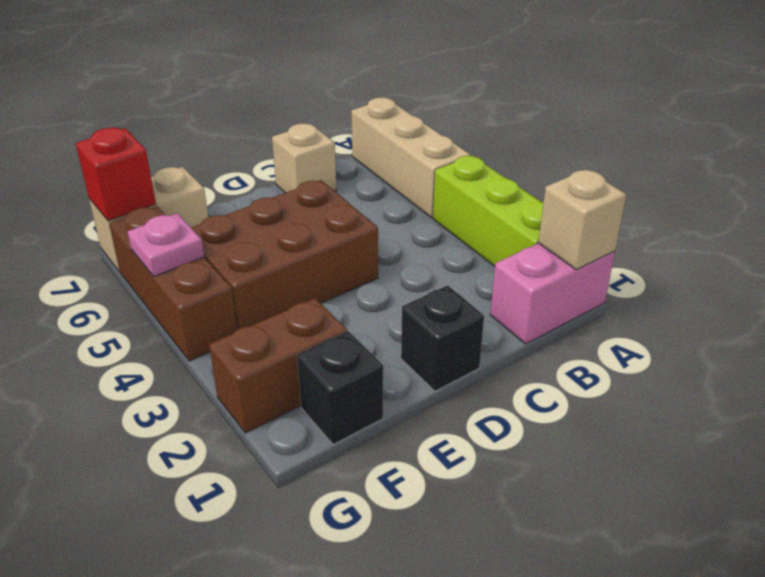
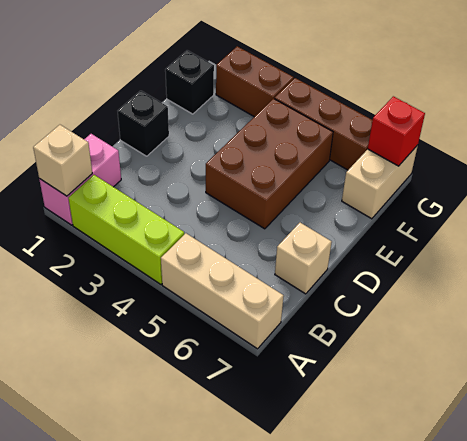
brown brick F2:G2 level 1 -> brown brick G2:G3 level 1
pink plate G5 level 2 -> none

